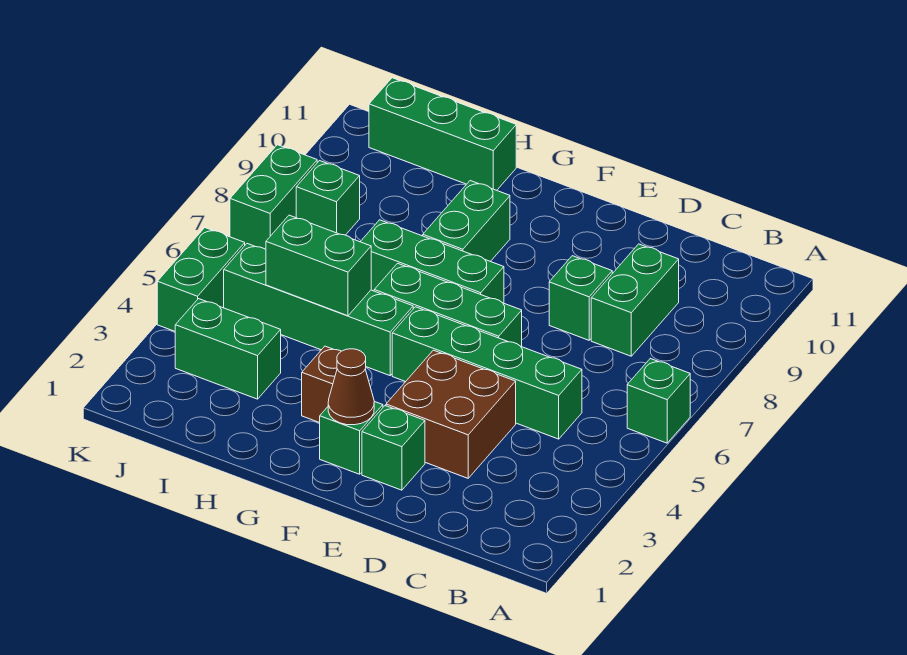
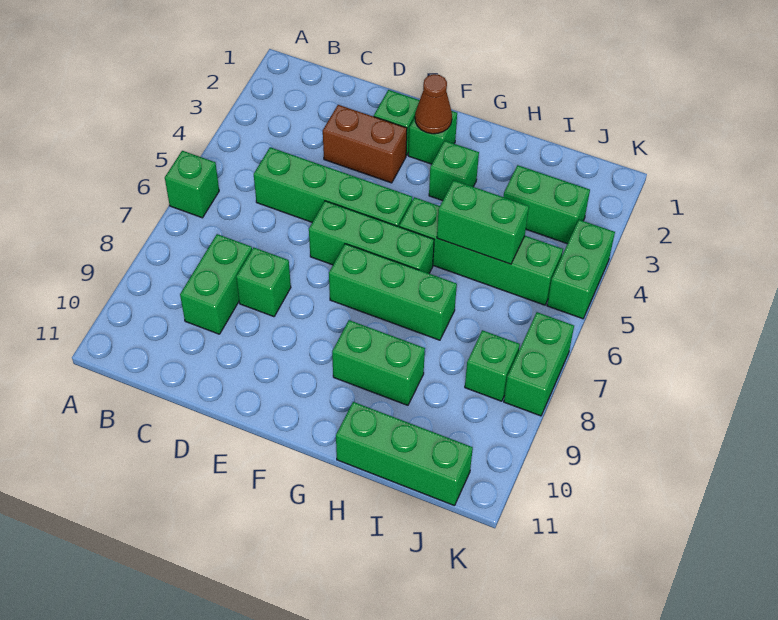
brown brick D3:E4 level 1 -> brown brick D3:E3 level 1
brown brick G3 level 1 -> green brick G3 level 1
green brick G8:G9 level 1 -> green brick G9:H9 level 1

